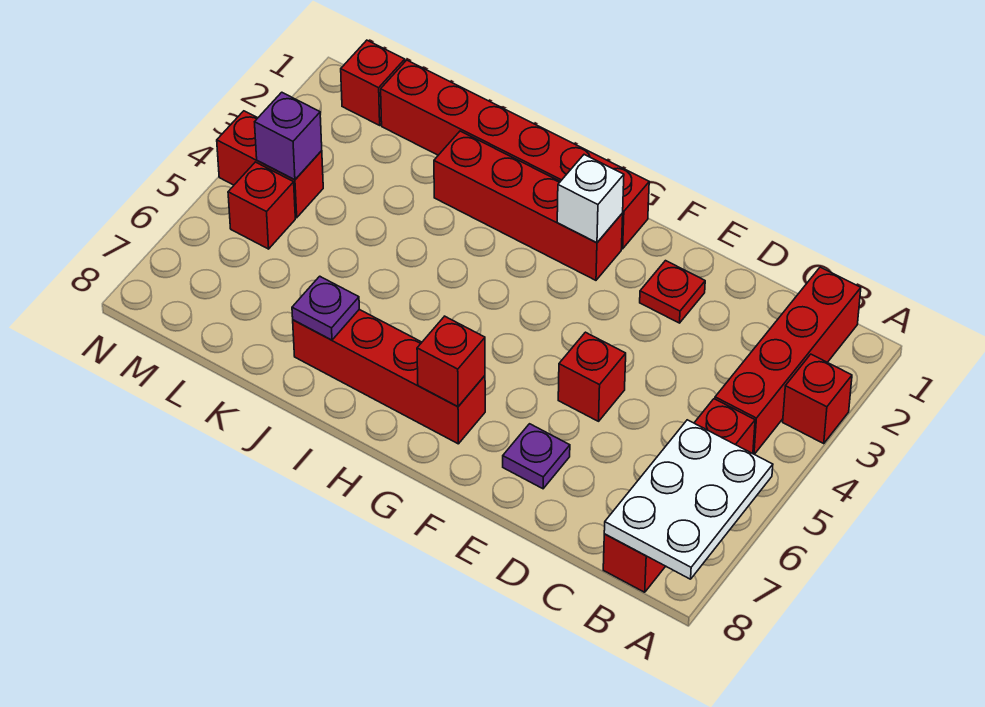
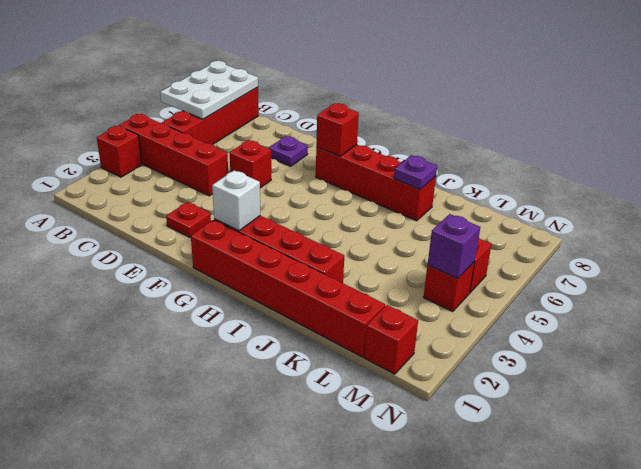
red brick B1:B4 level 1 -> red brick A4:D4 level 1
red brick M4:N4 level 1 -> red brick M4 level 1

